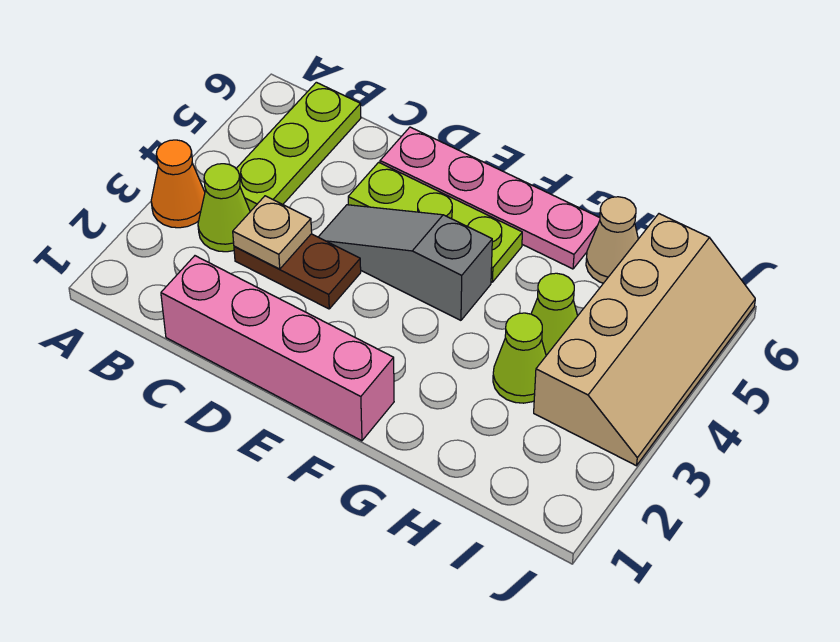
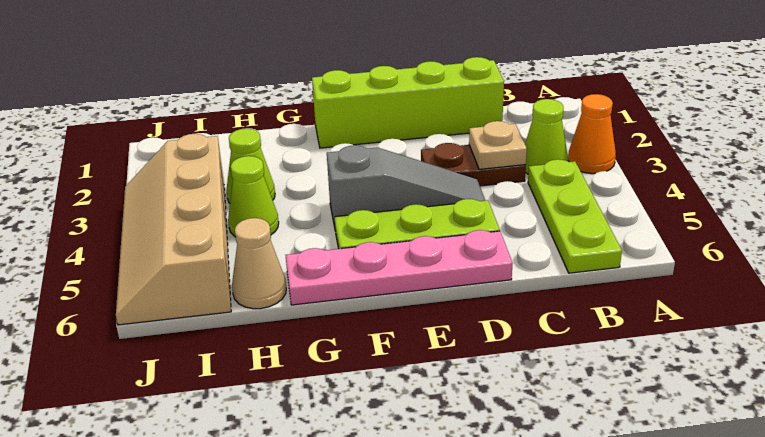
pink brick C1:F1 level 1 -> lime brick C1:F1 level 1

